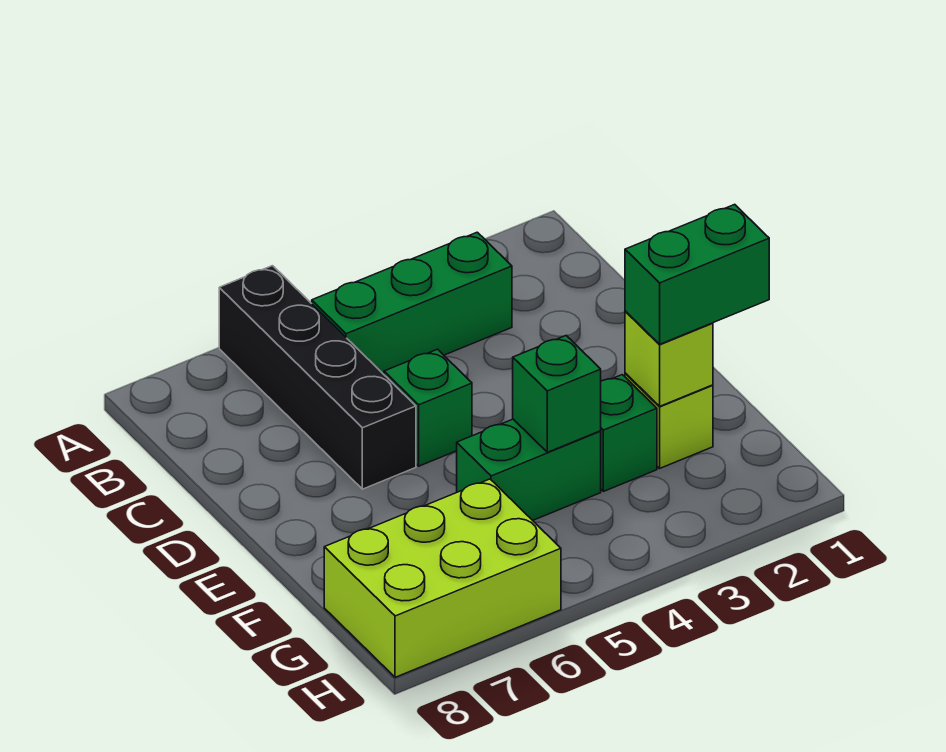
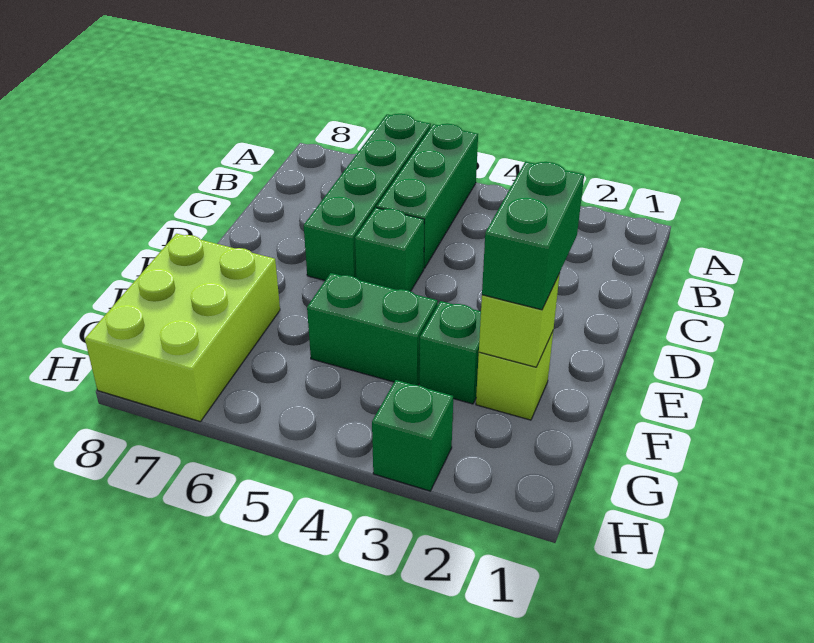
black brick A6:D6 level 1 -> green brick A6:D6 level 1
green brick B3:B5 level 1 -> green brick A5:C5 level 1
green brick F1:F2 level 3 -> green brick E2:F2 level 3
green brick F4 level 2 -> green brick H3 level 1
lime brick G6:H8 level 1 -> lime brick F7:H8 level 1

